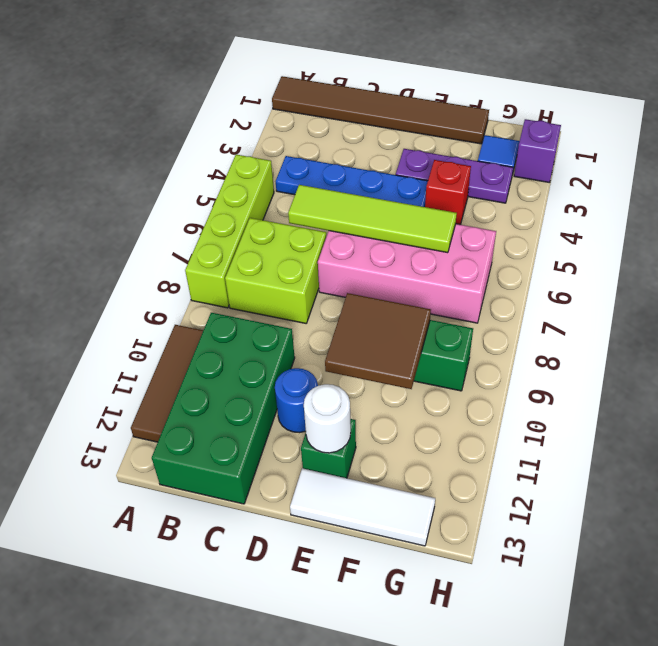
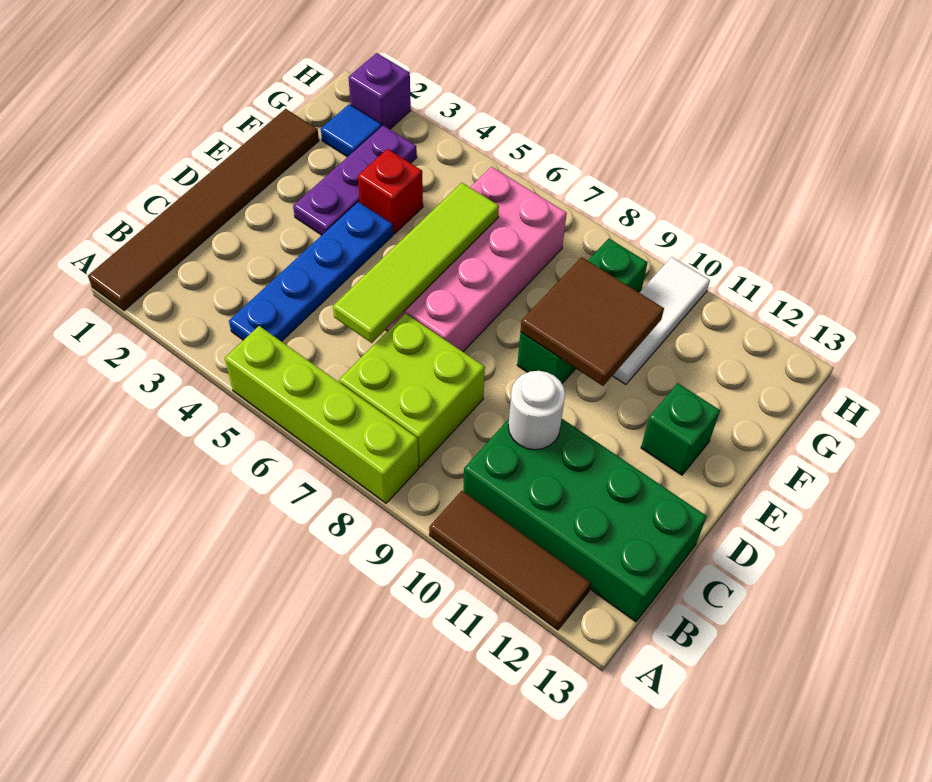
blue round brick D11 level 1 -> none
white round brick E12 level 2 -> white round brick C10 level 2
white tile E13:G13 level 1 -> white tile F10:H10 level 1

